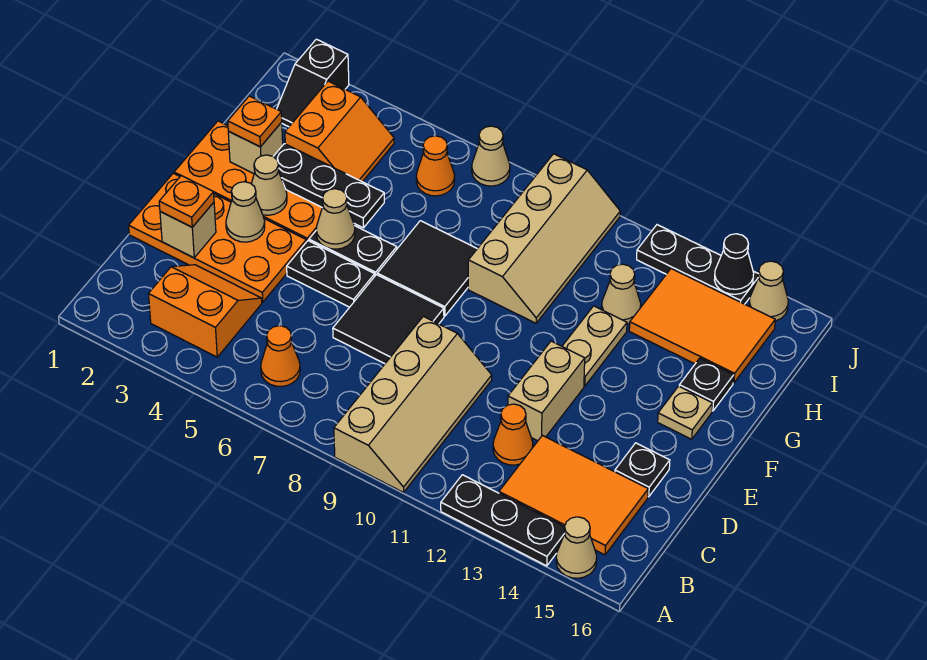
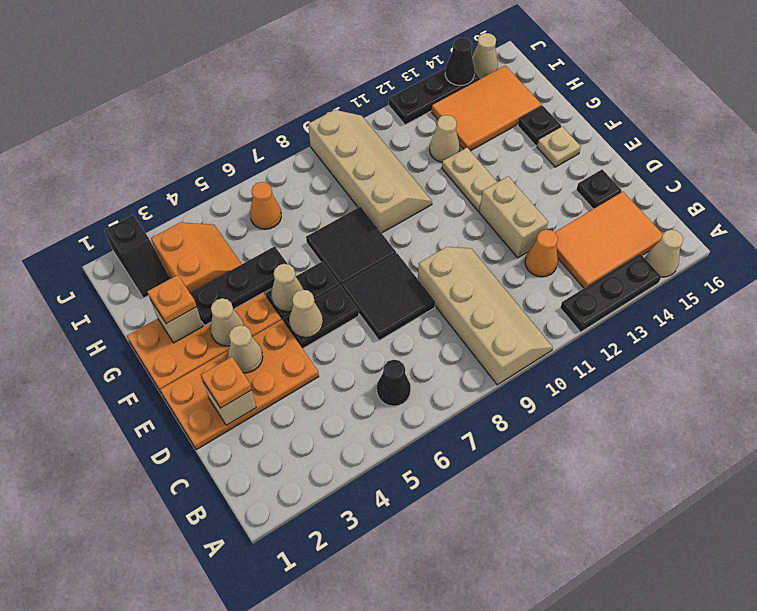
orange slope B3:C4 level 1 top B -> none
orange cone B6 level 1 -> black cone B6 level 1
tan cone J7 level 1 -> tan cone E5 level 2

